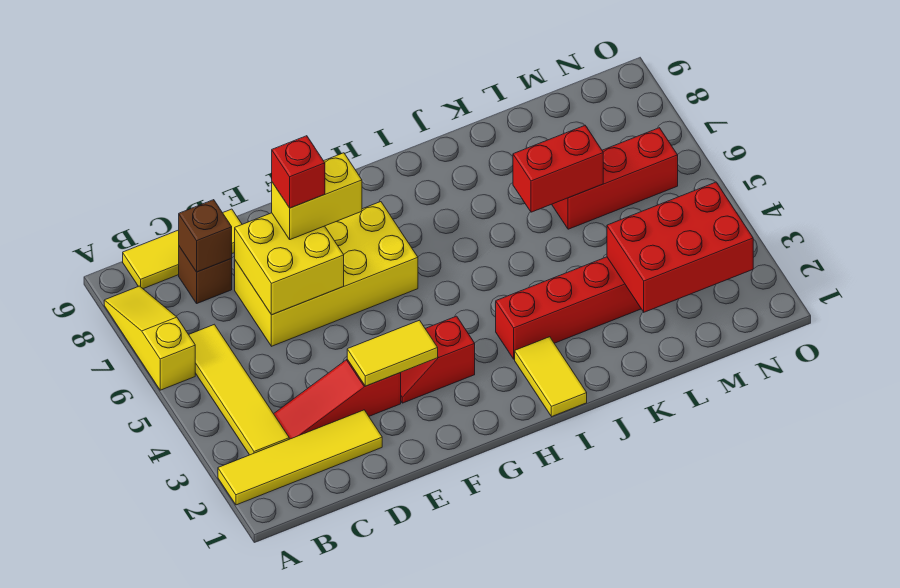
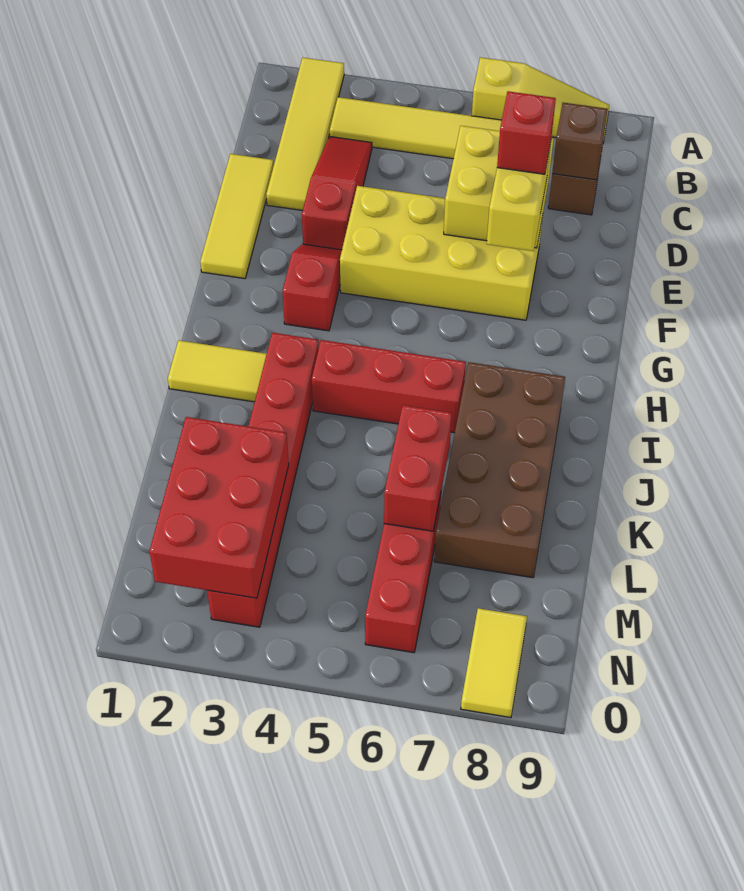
yellow tile B9:D9 level 1 -> yellow tile D1:F1 level 1
yellow brick D6:G7 level 1 -> yellow brick E4:F7 level 1
yellow tile E3:F3 level 2 -> yellow tile N8:O8 level 1
none -> red brick I4:I6 level 1
none -> brown brick I7:L8 level 1

